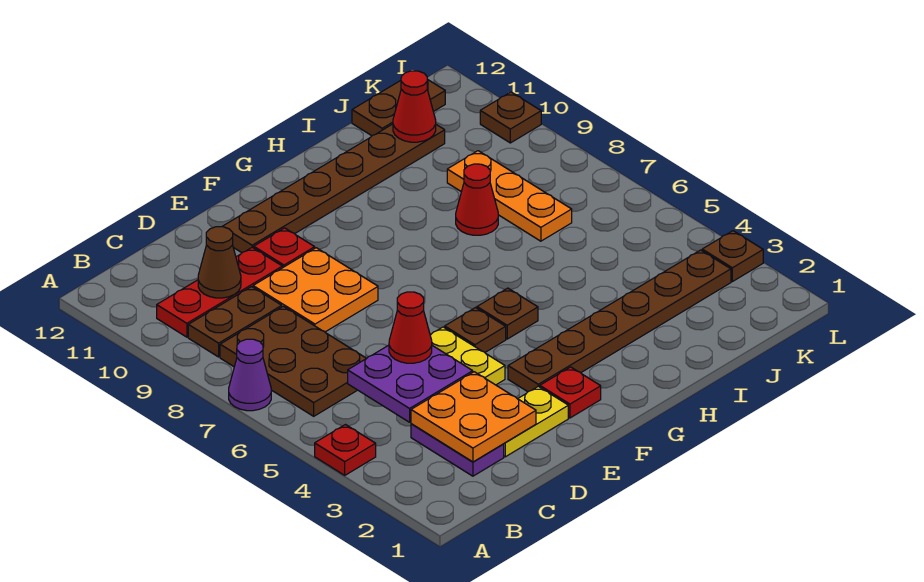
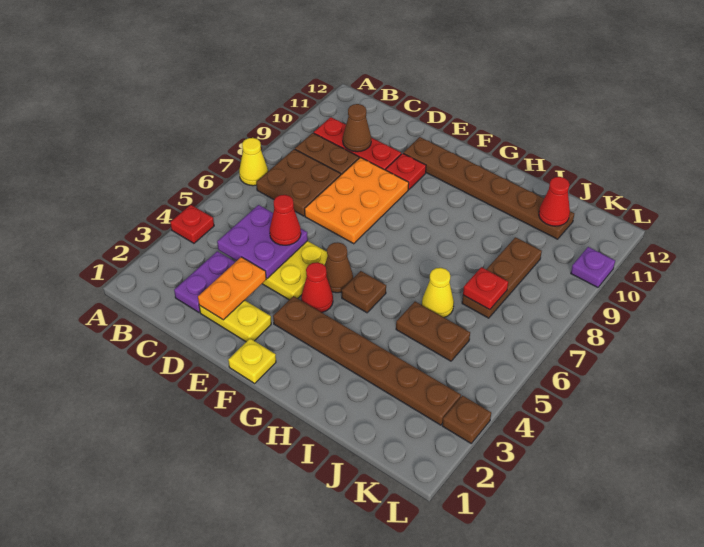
purple cone A7 level 1 -> yellow cone A7 level 1
brown plate B6:C8 level 1 -> brown plate B7:C8 level 1
orange plate C2:D3 level 2 -> orange plate D2:D3 level 2
orange plate D8:E9 level 1 -> orange plate D7:E9 level 1
none -> yellow plate F1 level 1
red plate F2 level 1 -> red plate J7 level 2
brown plate F5 level 1 -> brown cone F5 level 1
none -> yellow cone I6 level 1
red cone I8 level 1 -> red cone F4 level 1
orange plate J7:J9 level 1 -> brown plate J7:J9 level 1
brown plate J12:K12 level 1 -> brown plate I5:J5 level 1
brown plate L10 level 1 -> purple plate L10 level 1

